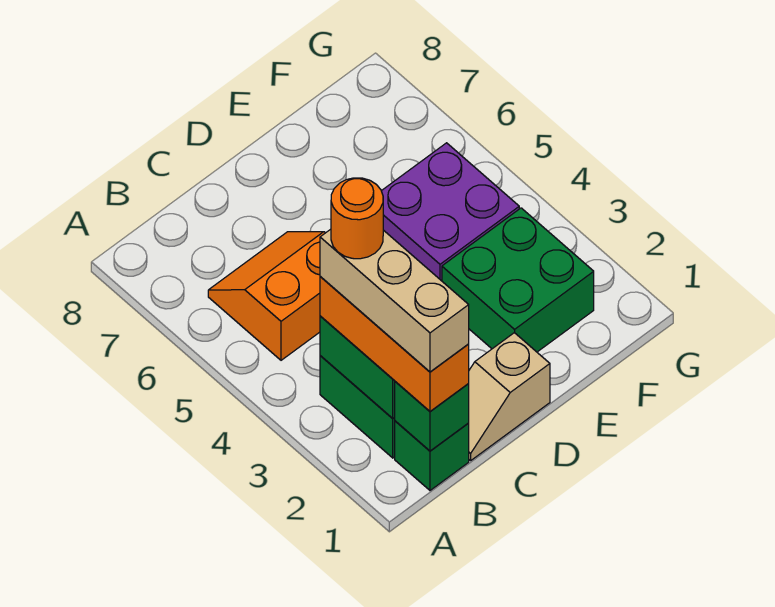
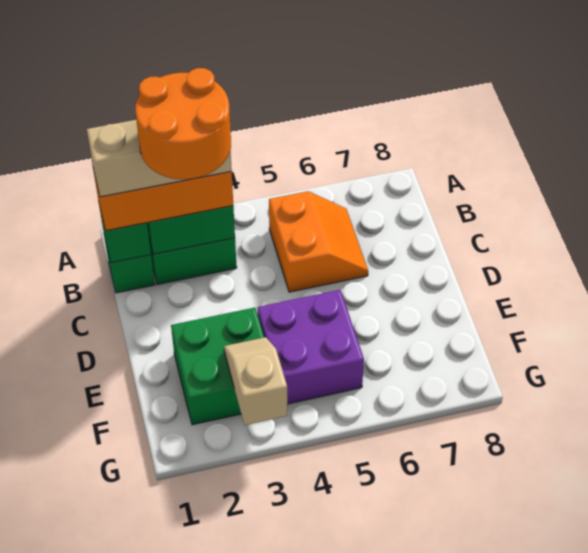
orange round brick B3 level 5 -> orange round brick B2:C3 level 5
tan slope C1:D1 level 1 top D -> tan slope F3:G3 level 2 top G

